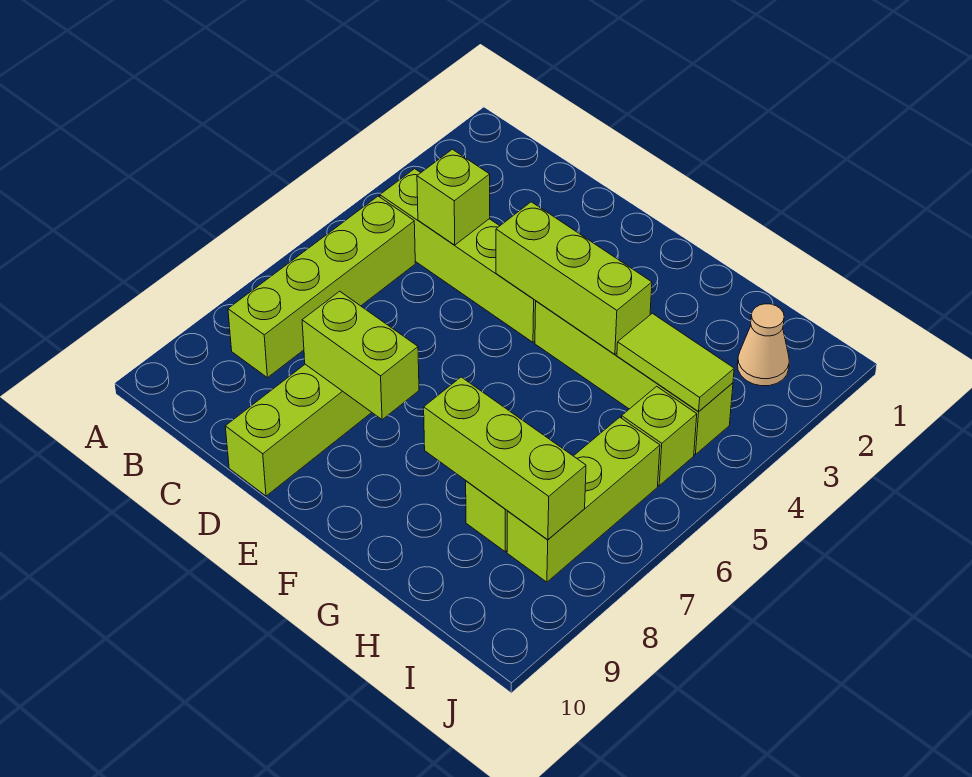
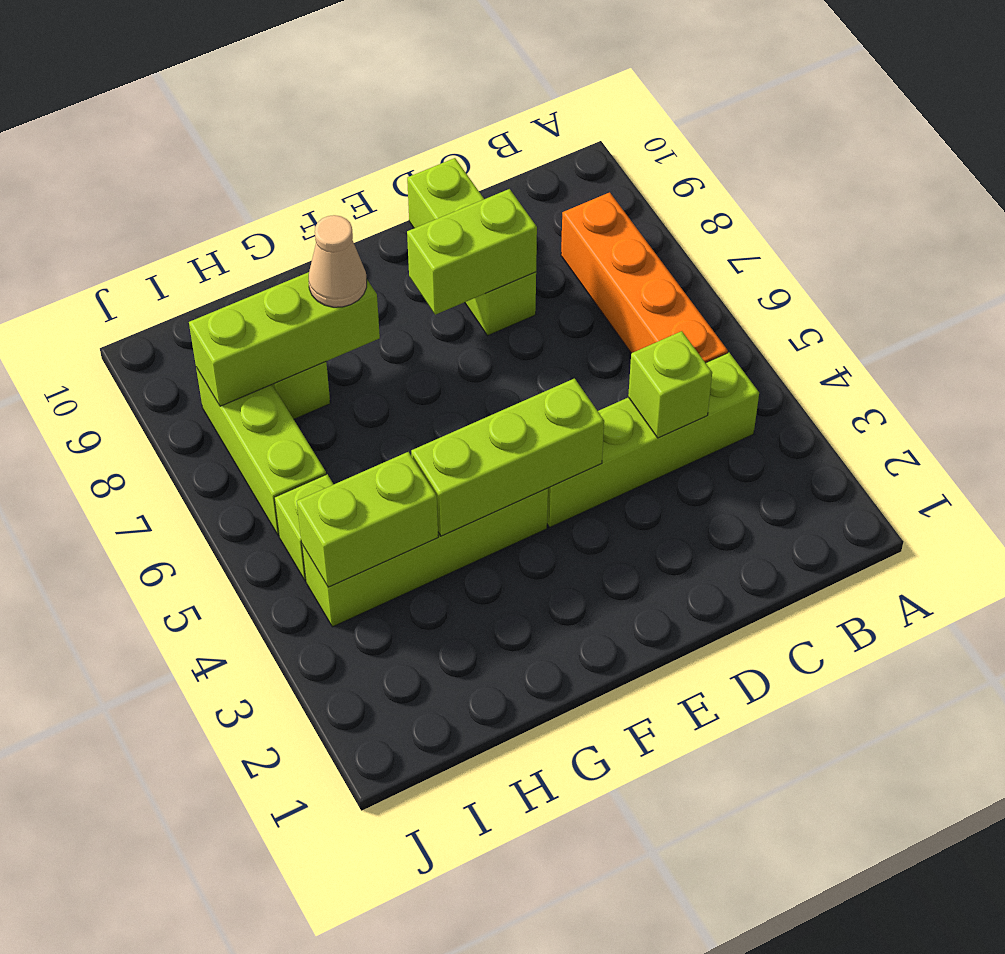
lime brick B5:B8 level 1 -> orange brick B5:B8 level 1
lime tile H4:I4 level 2 -> lime brick H4:I4 level 2
tan cone I2 level 1 -> tan cone G8 level 3

